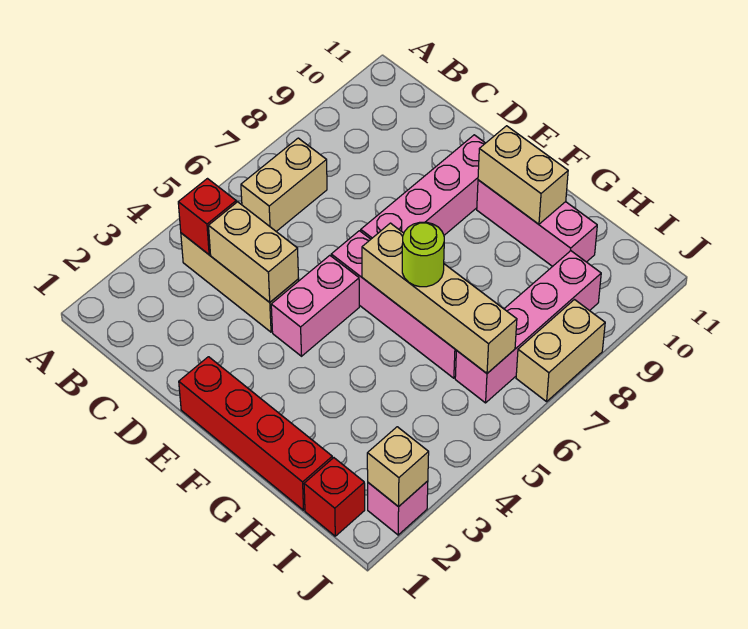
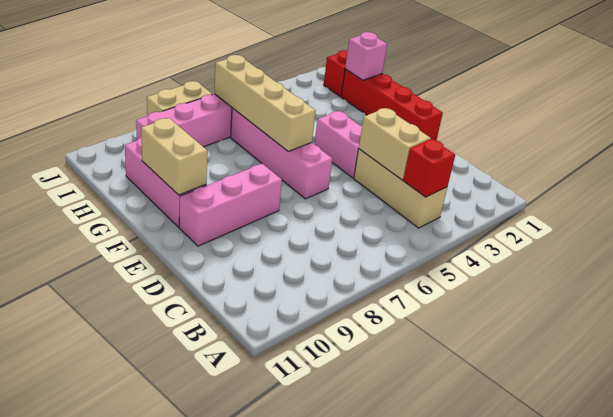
tan brick B6:B7 level 1 -> none
pink brick E4:E5 level 1 -> pink brick E4:F4 level 1
pink brick E7:E10 level 1 -> pink brick E8:E10 level 1
lime round brick G6 level 3 -> none
pink brick J2 level 1 -> pink brick H1 level 2
tan brick J2 level 2 -> none

